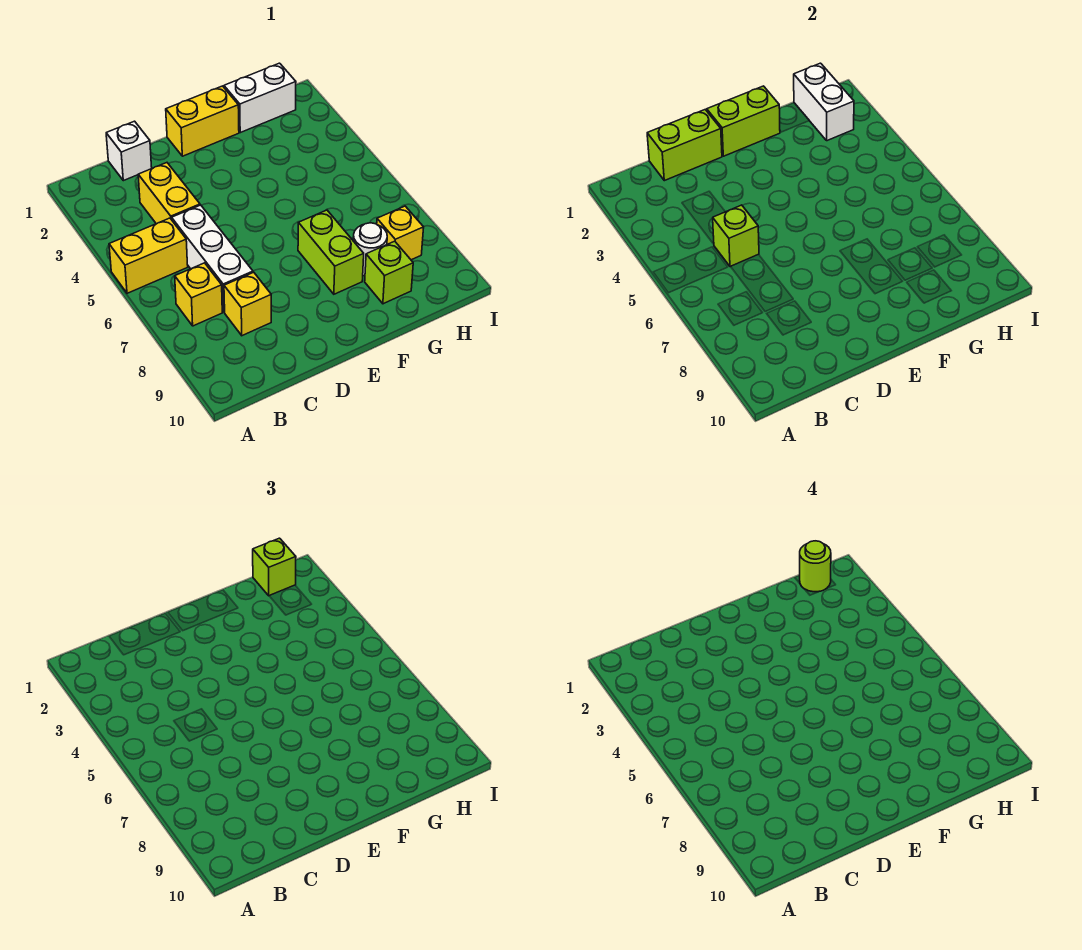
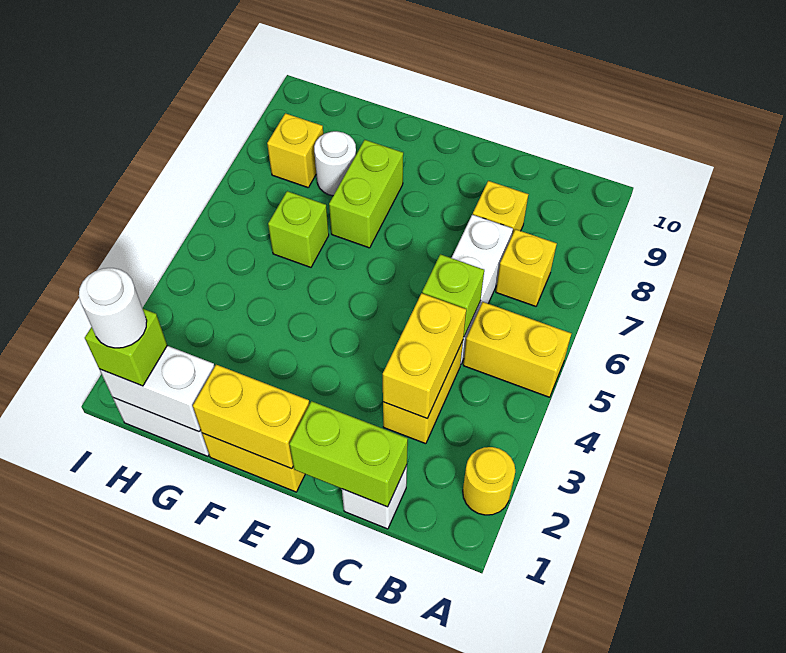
none -> yellow round brick A2 level 1
none -> yellow brick C3:C4 level 2
lime brick E1:F1 level 2 -> yellow brick E1:F1 level 2
lime brick G9 level 1 -> lime brick G6 level 1
white brick H1:H2 level 2 -> white brick G1:H1 level 2
lime round brick H1 level 4 -> white round brick H1 level 4

